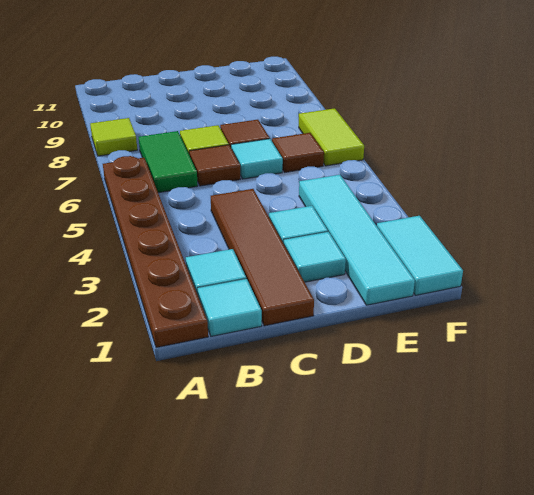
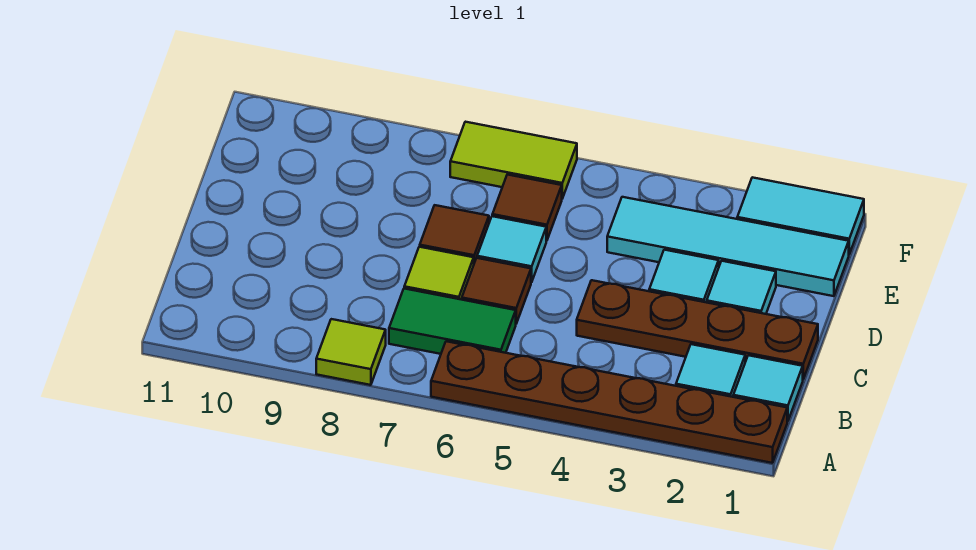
brown tile C1:C4 level 1 -> brown plate C1:C4 level 1

